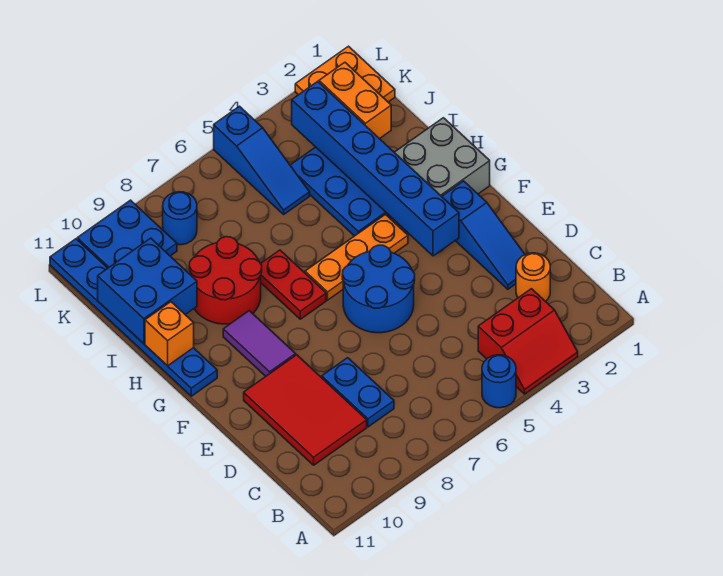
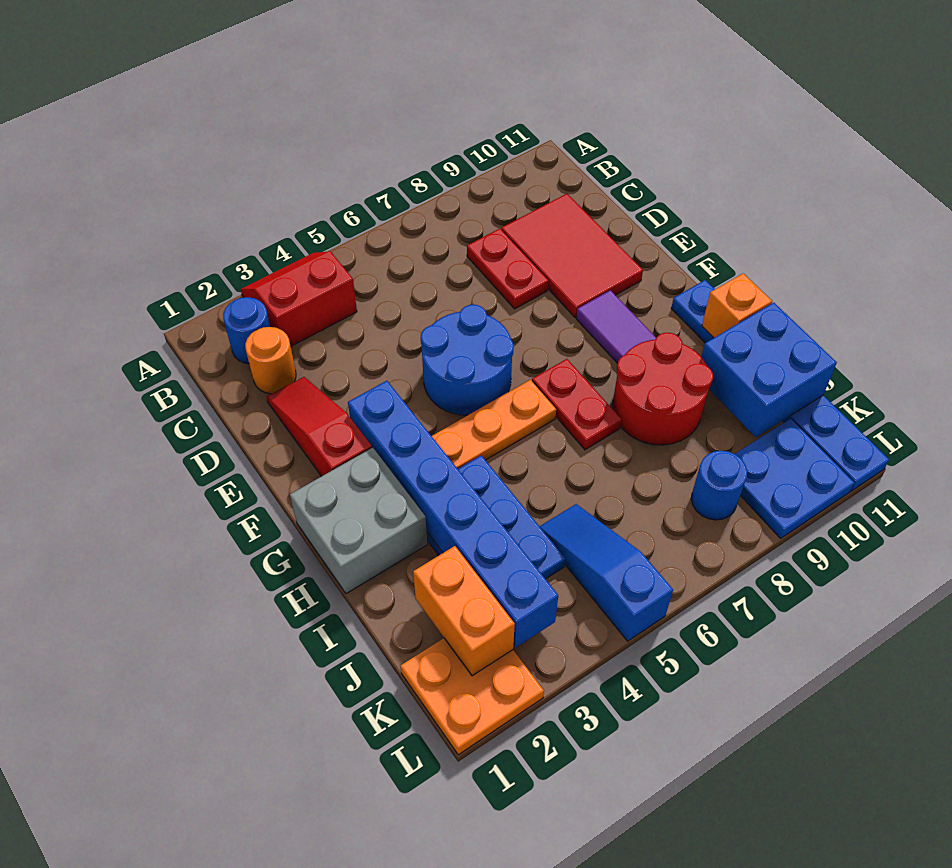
blue round brick A5 level 1 -> blue round brick B2 level 1
blue plate C8:D8 level 1 -> red plate C8:D8 level 1
blue slope D2:F2 level 1 top F -> red slope D2:F2 level 1 top F

